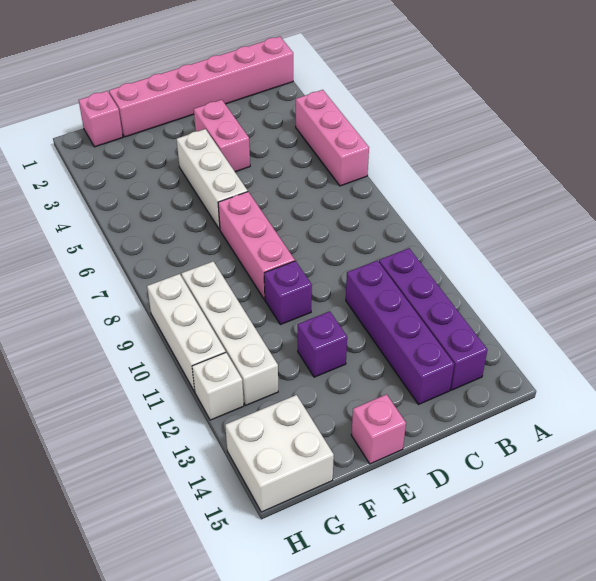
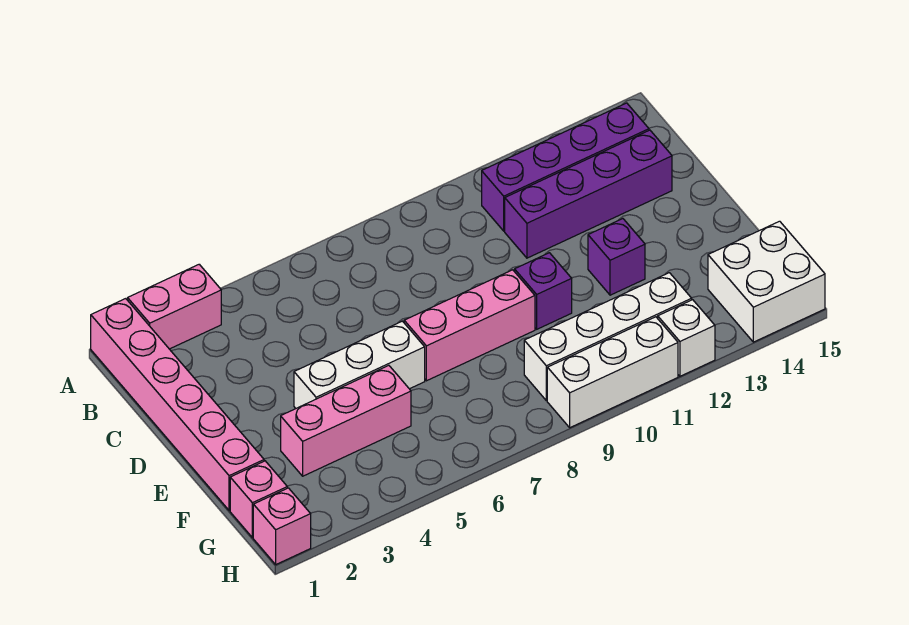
pink brick A4:A6 level 1 -> pink brick F3:F5 level 1
pink brick D3:D4 level 1 -> pink brick A2:A3 level 1
pink brick E15 level 1 -> pink brick H1 level 1

